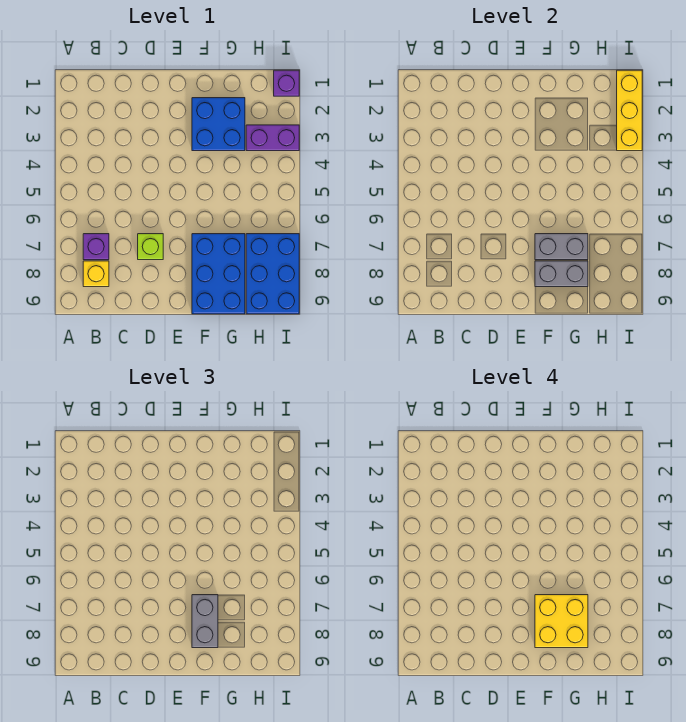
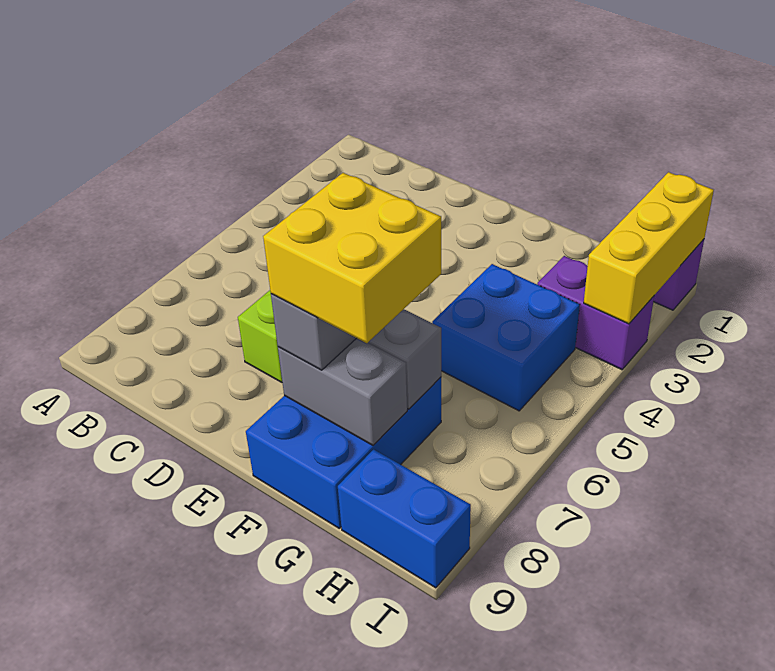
purple brick B7 level 1 -> none
yellow brick B8 level 1 -> none
blue brick F2:G3 level 1 -> blue brick G4:H5 level 1
blue brick H7:I9 level 1 -> blue brick H9:I9 level 1

